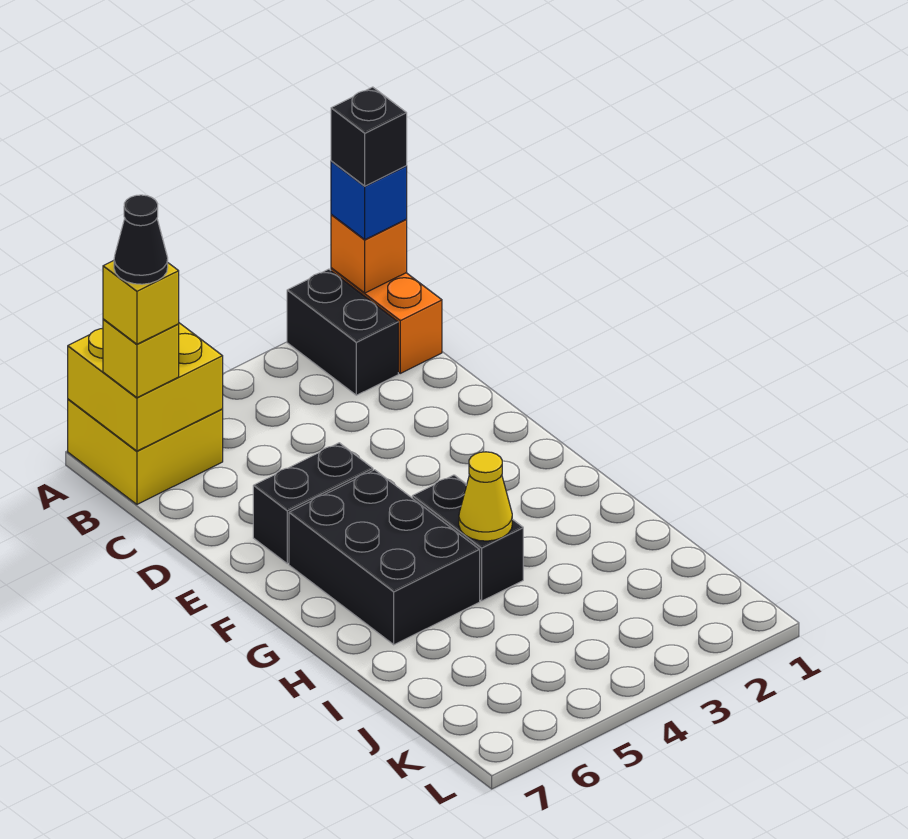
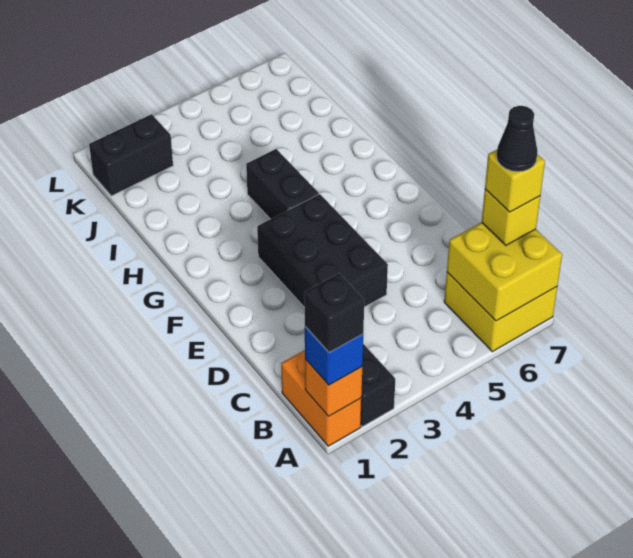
black brick E5:E6 level 1 -> black brick K1:K2 level 1
black brick F5:H6 level 1 -> black brick D3:F4 level 1
yellow cone H4 level 2 -> none

